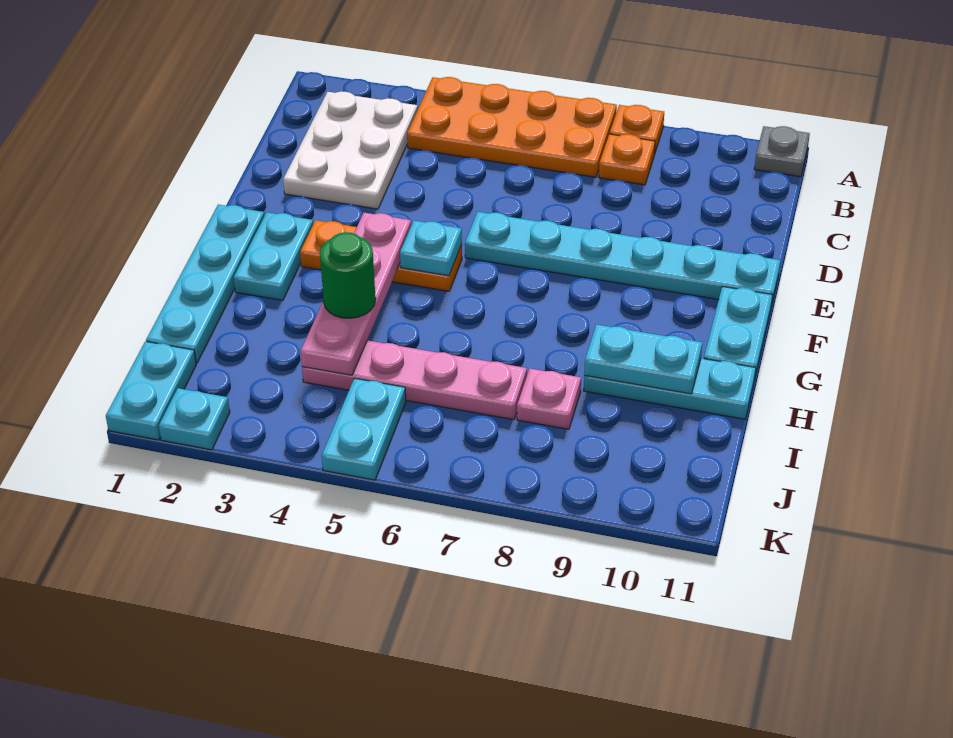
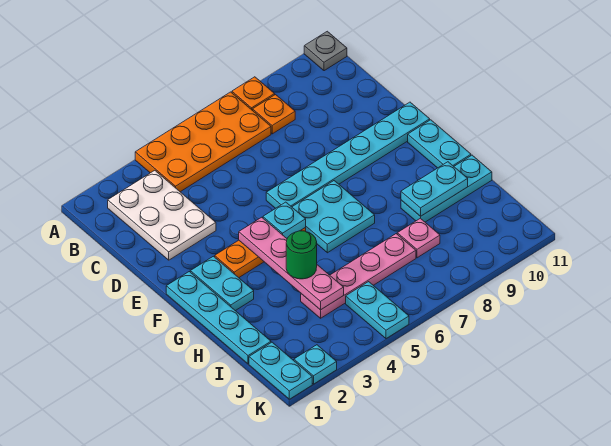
none -> cyan plate F6:G7 level 1

